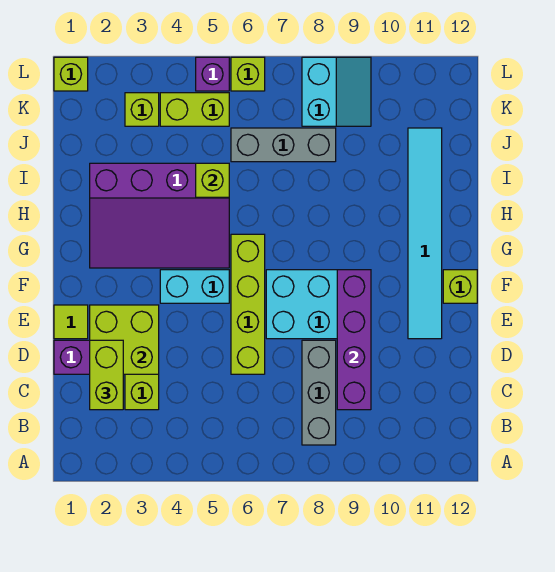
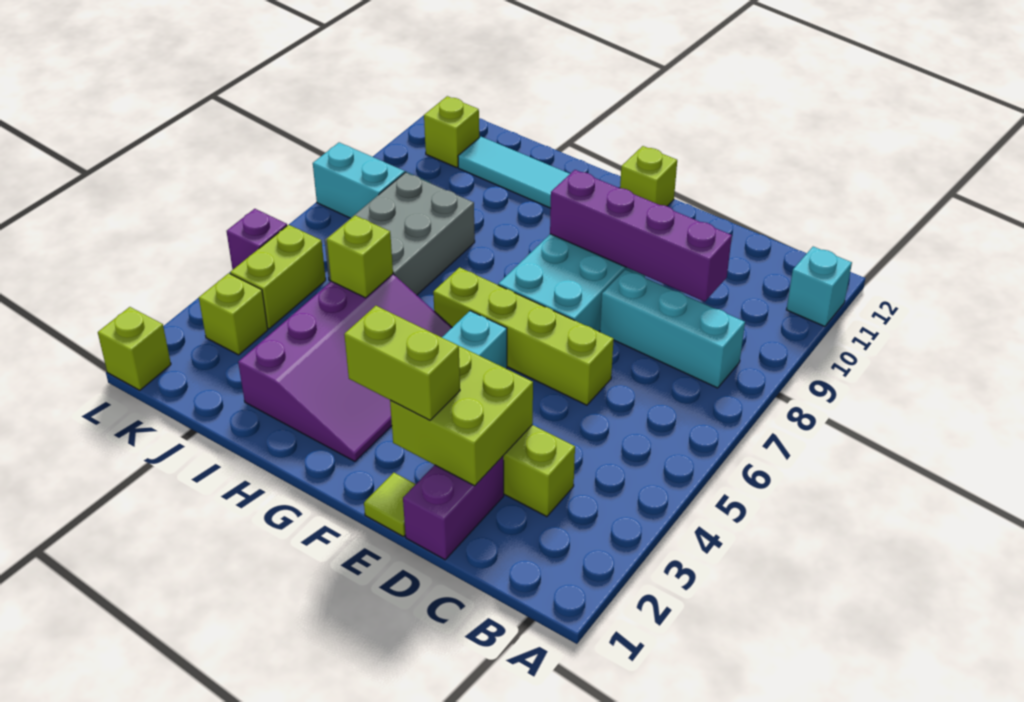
none -> cyan brick A11 level 1
grey brick B8:D8 level 1 -> cyan brick B8:D8 level 1
lime brick C2:D2 level 3 -> lime brick E2:F2 level 3
grey brick J6:J8 level 1 -> grey brick I6:J8 level 1
lime brick L6 level 1 -> lime brick K11 level 1

